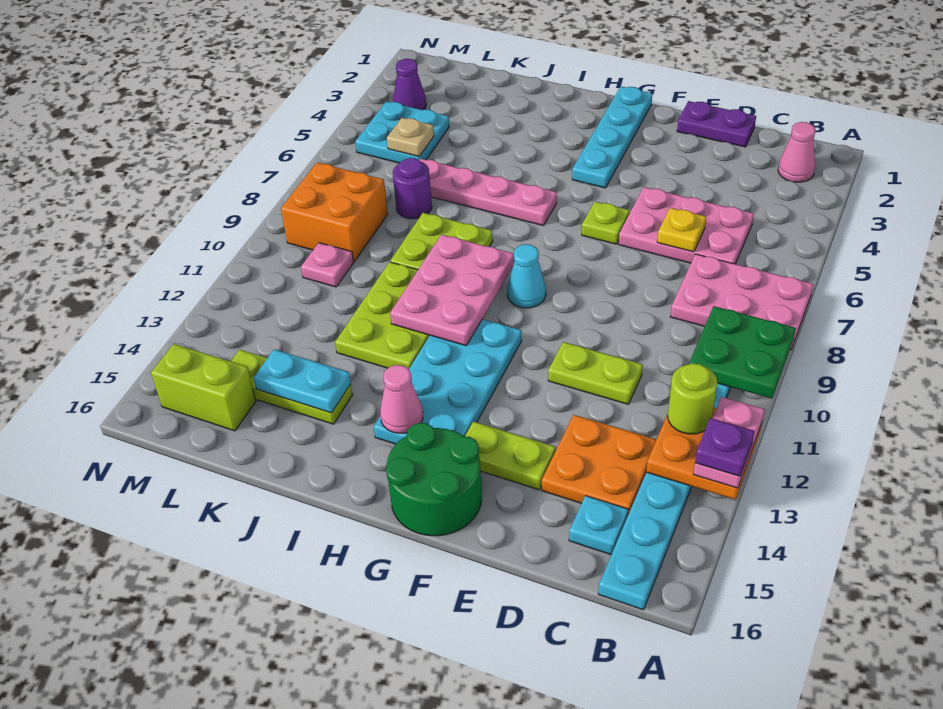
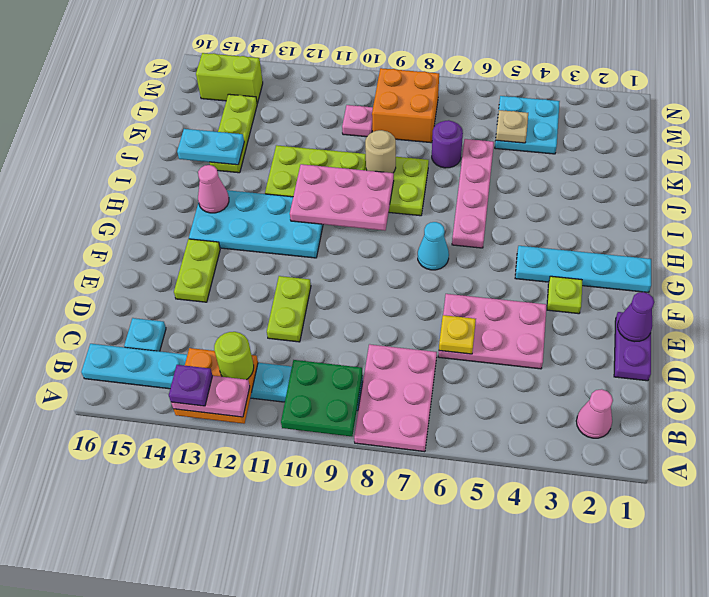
pink plate C5:E6 level 1 -> pink plate D4:E6 level 1
orange plate C13:D14 level 1 -> none
lime plate F6 level 1 -> lime plate F3 level 1
green round brick F15:G16 level 1 -> none
cyan cone G9 level 1 -> cyan cone G7 level 1
none -> tan round brick J9 level 2
cyan plate J14:K14 level 2 -> cyan plate J14:J15 level 2
lime brick L15:M15 level 1 -> lime brick M14:M15 level 1
purple cone M3 level 1 -> purple cone E1 level 2

